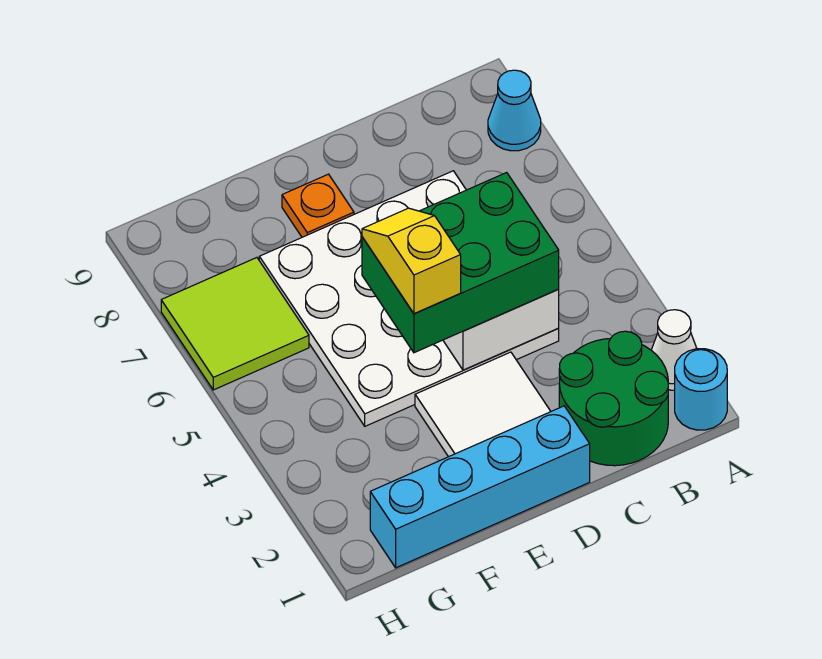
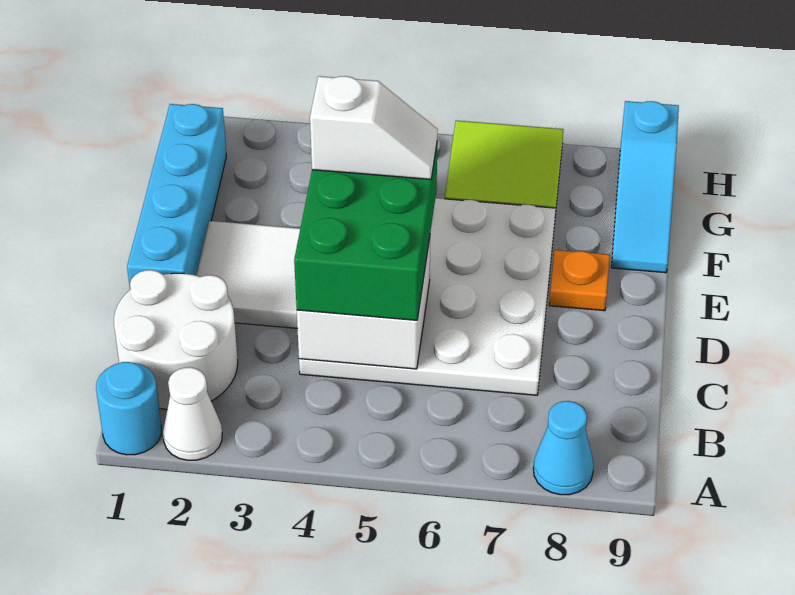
green round brick B1:C2 level 1 -> white round brick B1:C2 level 1
yellow slope E4:E5 level 4 top 4 -> white slope E4:E5 level 4 top 4
none -> cyan slope F9:H9 level 1 top H

